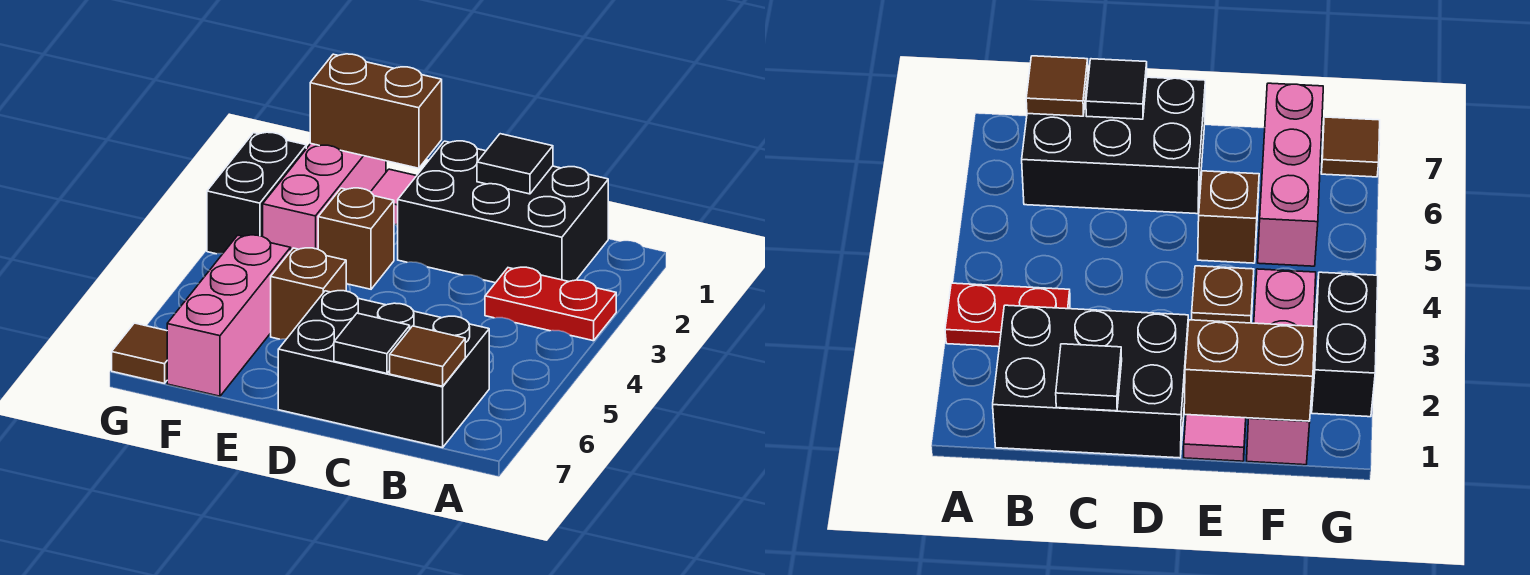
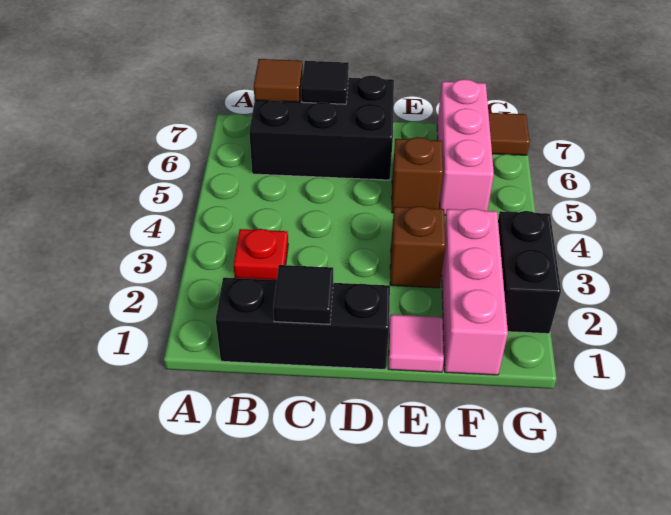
red plate A3:B3 level 1 -> red plate B3 level 1
black brick B1:D2 level 1 -> black brick B1:D1 level 1
brown brick E1:F1 level 2 -> none

